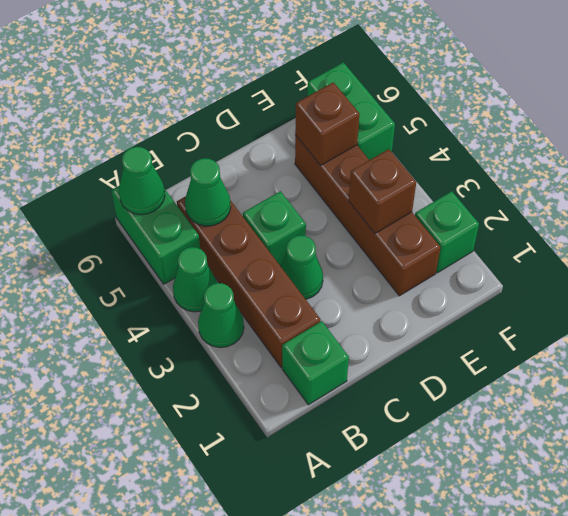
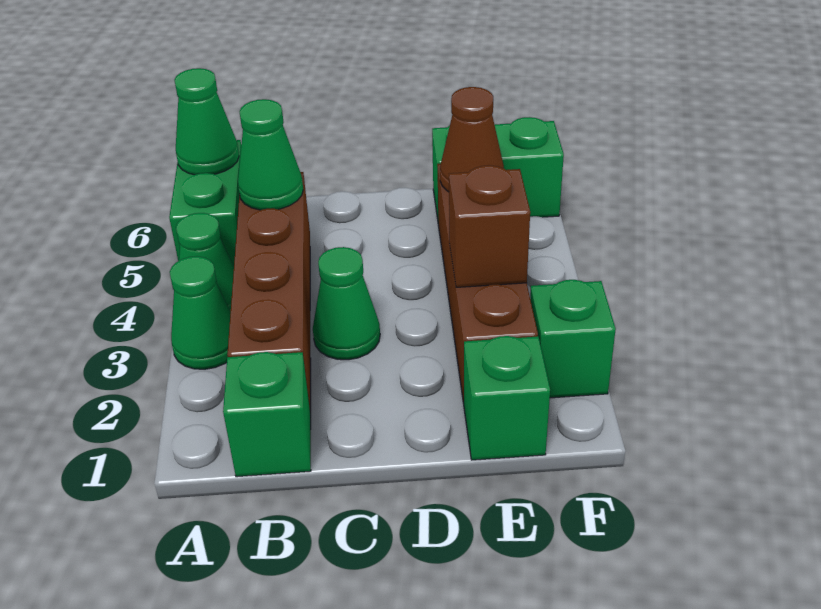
green brick C4 level 1 -> green brick E1 level 1
brown brick E5 level 2 -> brown cone E5 level 2
green brick F5:F6 level 1 -> green brick E6:F6 level 1

